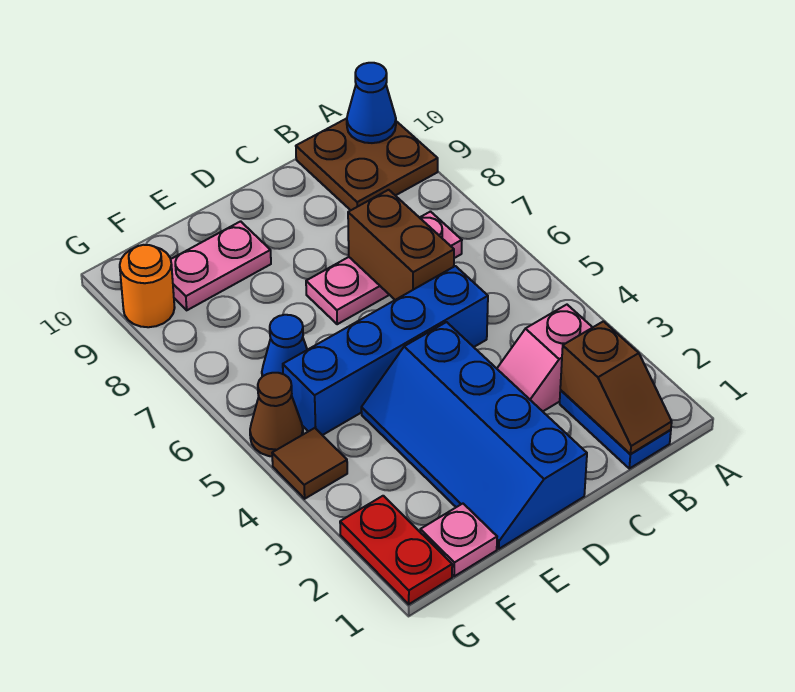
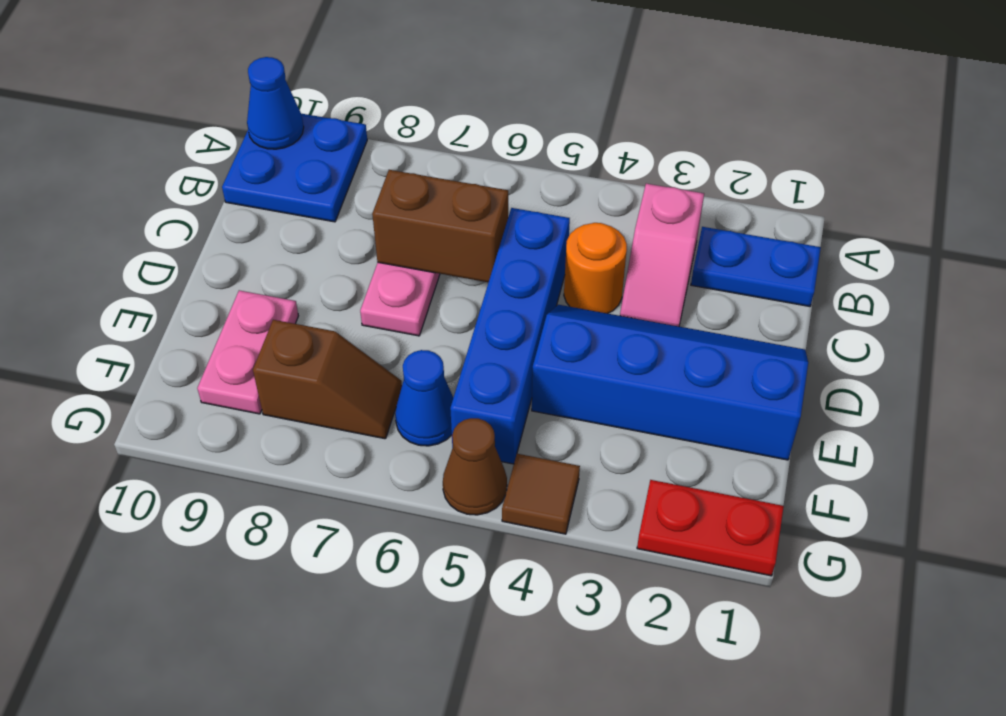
brown plate A9:B10 level 1 -> blue plate A9:B10 level 1
brown slope B1:B2 level 2 top 2 -> brown slope F7:F8 level 1 top 8
blue slope D1:E4 level 1 top D -> blue slope D1:E4 level 1 top E
pink plate F1 level 1 -> none
orange round brick G9 level 1 -> orange round brick C4 level 1

